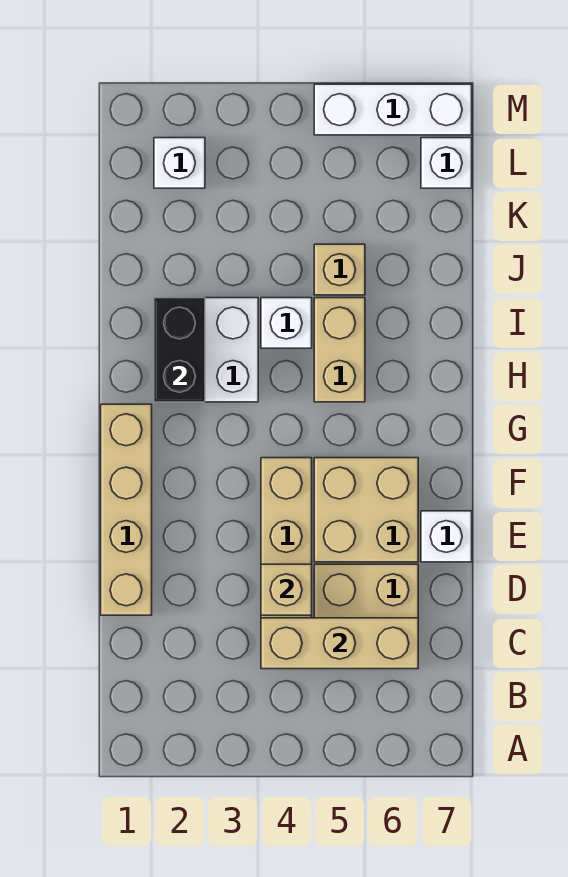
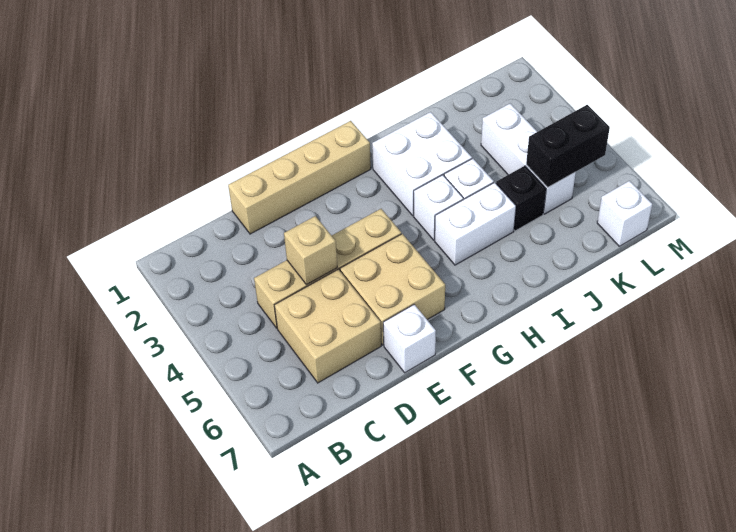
tan brick C4:C6 level 2 -> none
black brick H2:I2 level 2 -> black brick K5:L5 level 2
tan brick H5:I5 level 1 -> white brick H5:I5 level 1
tan brick J5 level 1 -> black brick J5 level 1
white brick L2 level 1 -> white brick H4 level 1
white brick M5:M7 level 1 -> white brick K3:K5 level 1

